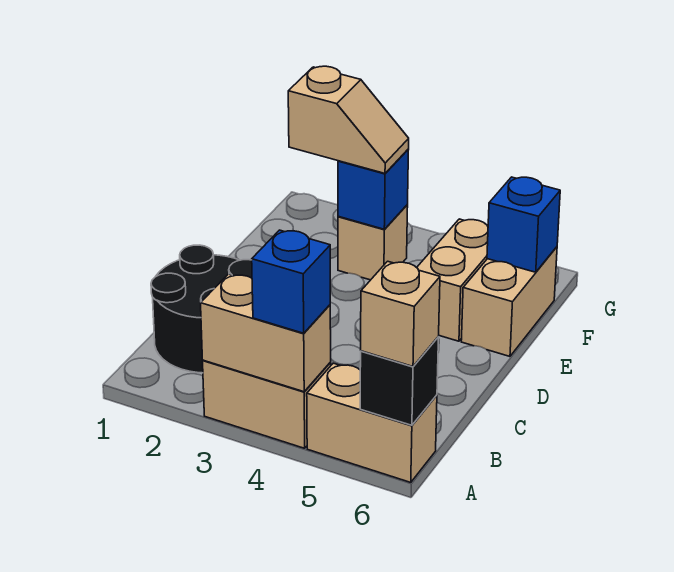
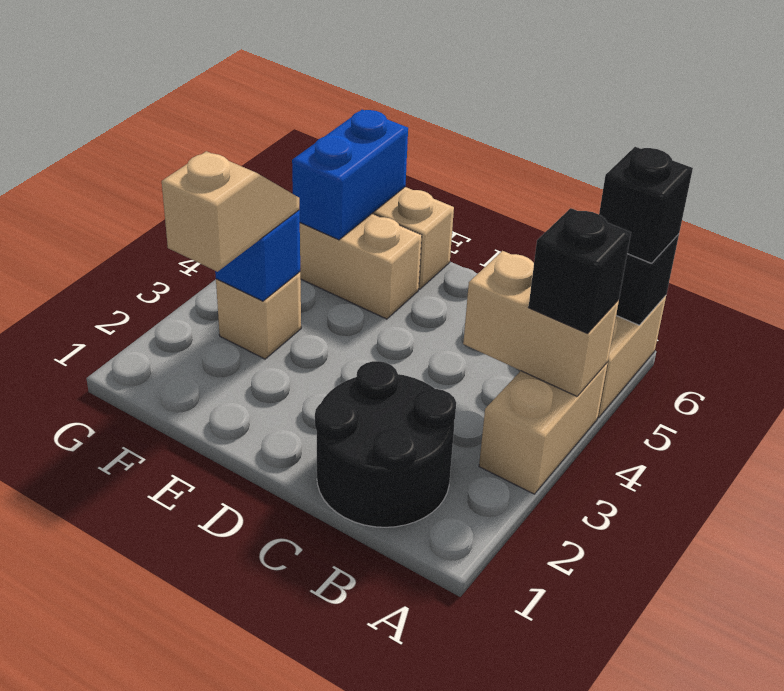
tan brick A3:A4 level 2 -> tan brick A4:B4 level 2
blue brick A4 level 3 -> black brick A4 level 3
tan brick A6 level 3 -> black brick A6 level 3
blue brick F6 level 2 -> blue brick F5:F6 level 2

